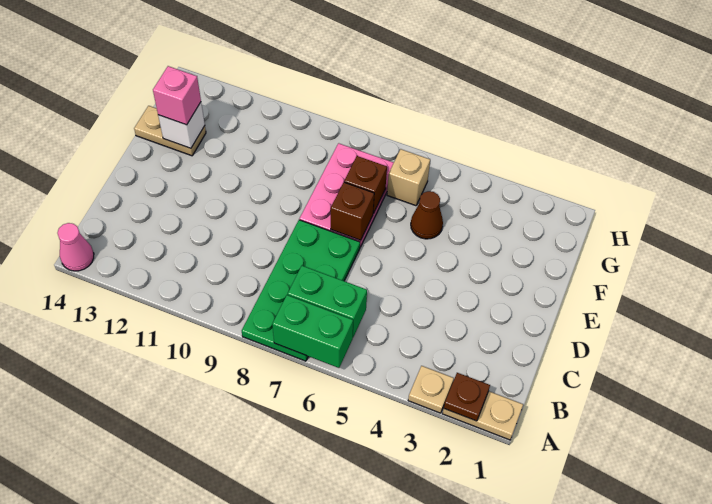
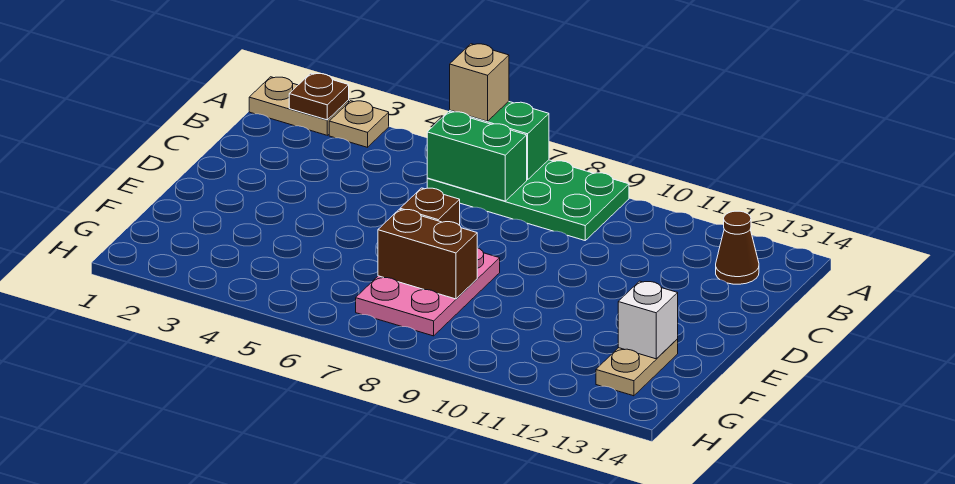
green plate A7:D8 level 1 -> green plate A6:B9 level 1
pink cone A14 level 1 -> none
brown cone F5 level 1 -> brown cone B13 level 1
brown brick F7 level 2 -> brown brick F7:F8 level 2
tan plate F13:F14 level 1 -> tan plate F13:G13 level 1
pink brick F13 level 3 -> none
tan brick G6 level 1 -> tan brick A6 level 3

